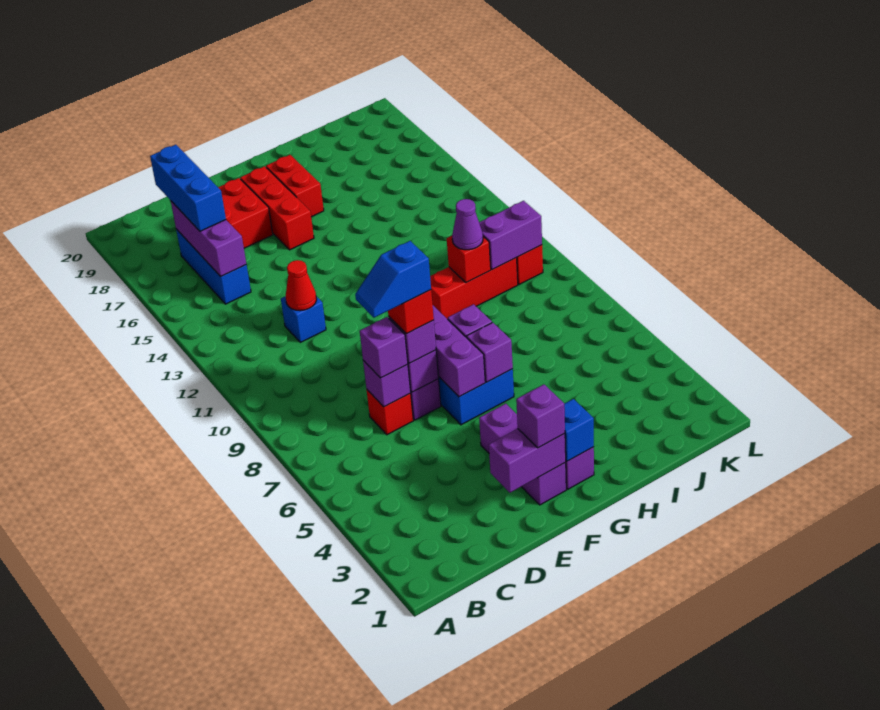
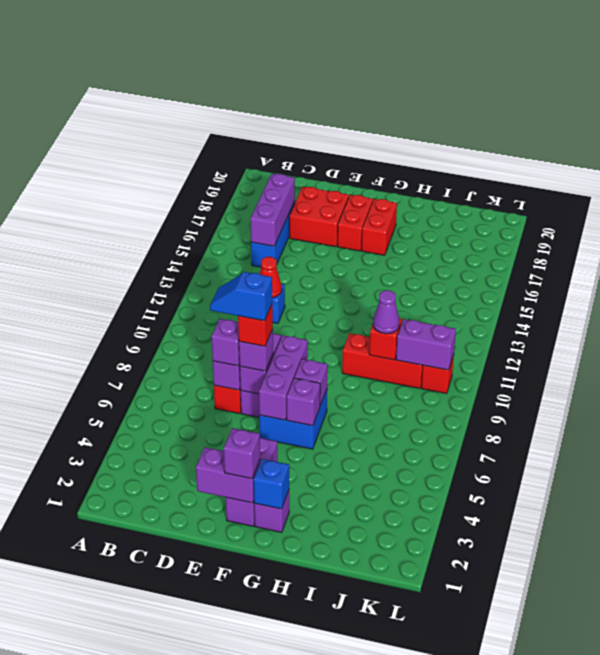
blue brick C16:C18 level 3 -> none
red brick F16:F18 level 1 -> red brick F17:F18 level 1

